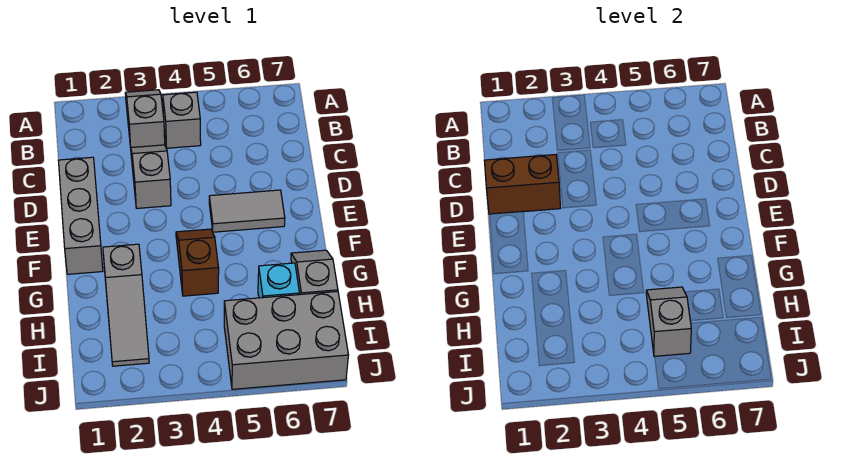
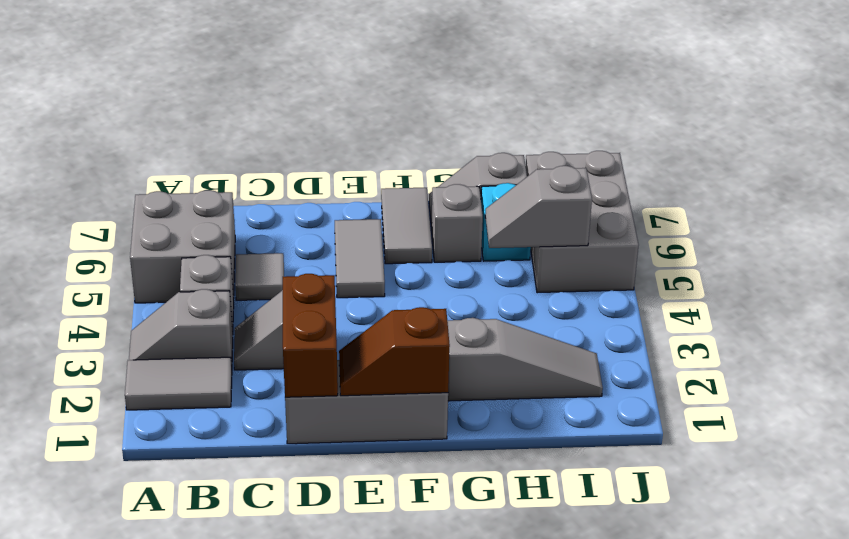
none -> grey tile A2:B2 level 1
none -> grey brick A5:B6 level 1
none -> grey tile C5 level 1
brown slope F4:G4 level 1 top G -> brown slope E1:F1 level 2 top F
none -> grey tile F6:F7 level 1
none -> grey brick G6 level 1

